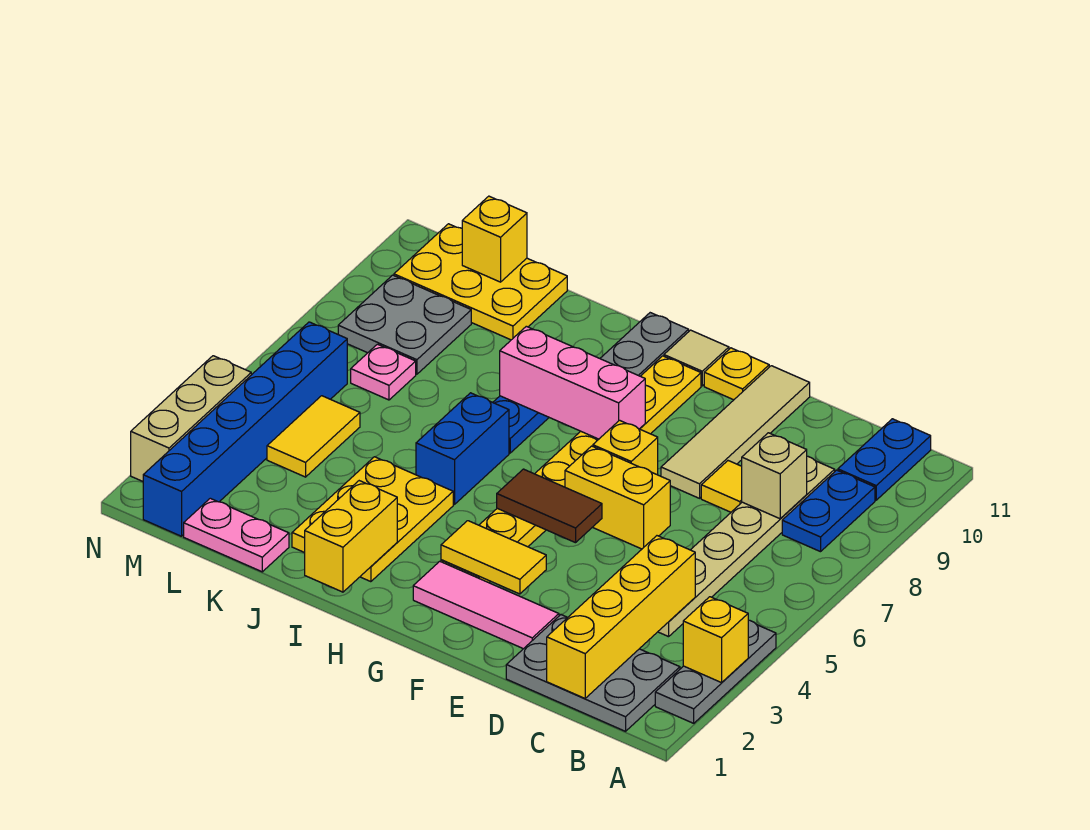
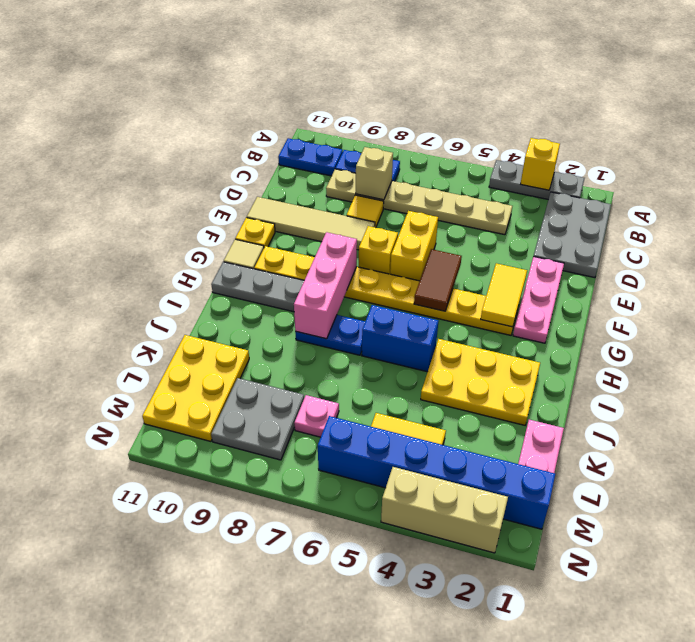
yellow brick C1:C4 level 2 -> none
pink tile E2:G2 level 1 -> pink plate E2:G2 level 1
yellow brick I1:I2 level 2 -> none
yellow brick L11 level 2 -> none

